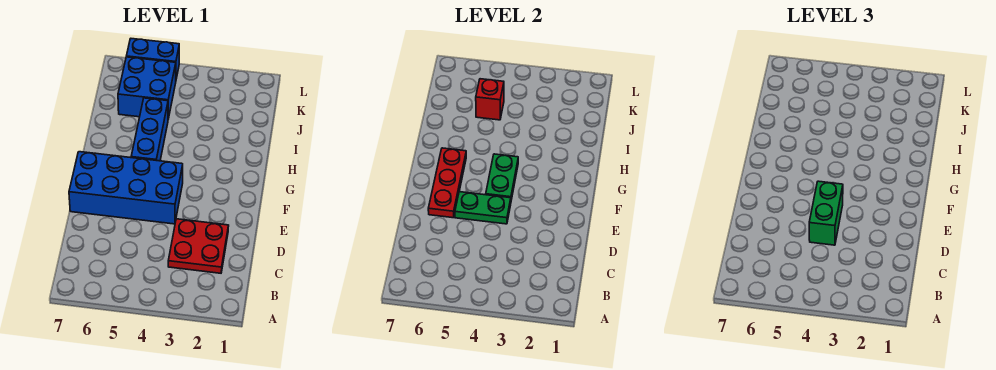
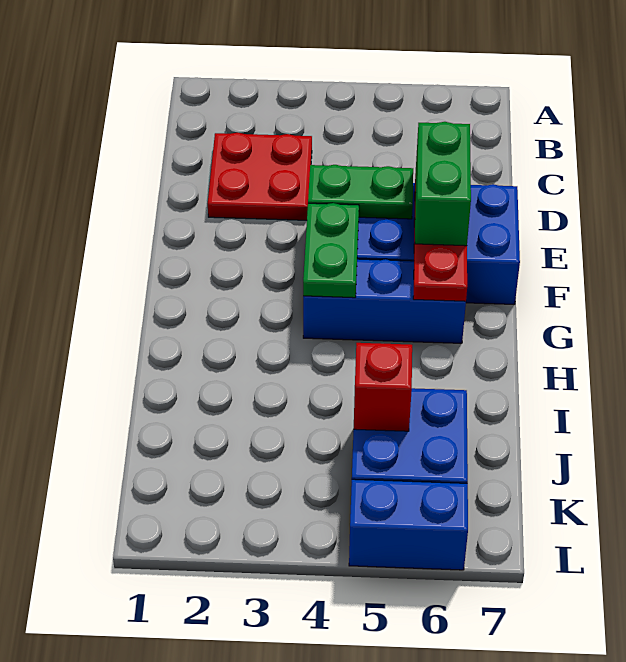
green brick D4:E4 level 3 -> green brick E6:F6 level 3
blue brick G5:I5 level 1 -> blue brick G4:G6 level 1

